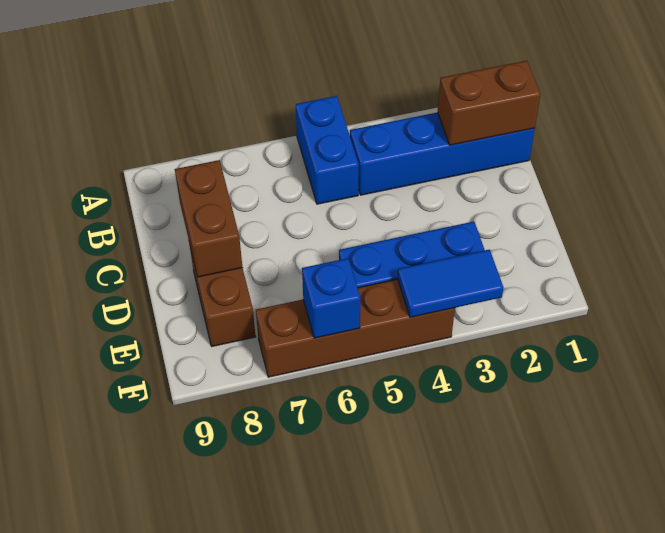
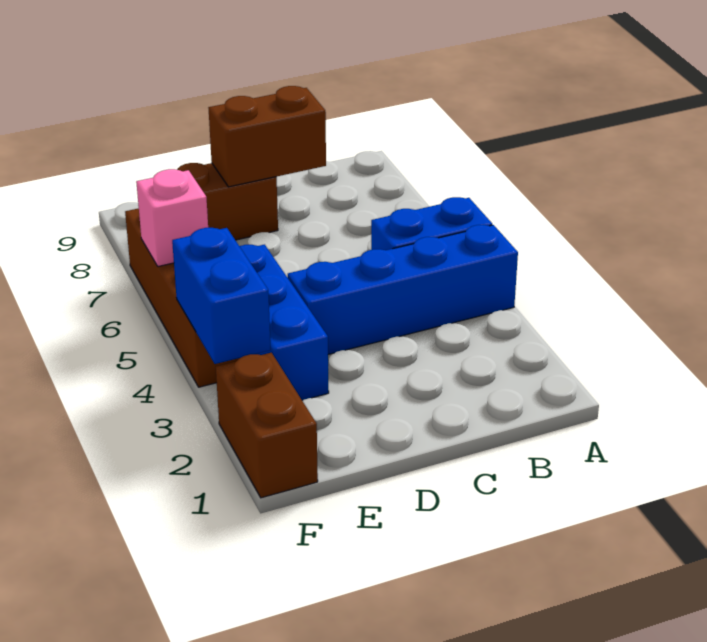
blue brick B1:B4 level 1 -> blue brick A4:D4 level 1
brown brick B1:B2 level 2 -> brown brick F1:F2 level 1
blue tile F3:F4 level 2 -> blue brick F3:F4 level 2
blue brick F6 level 2 -> pink brick F6 level 2

